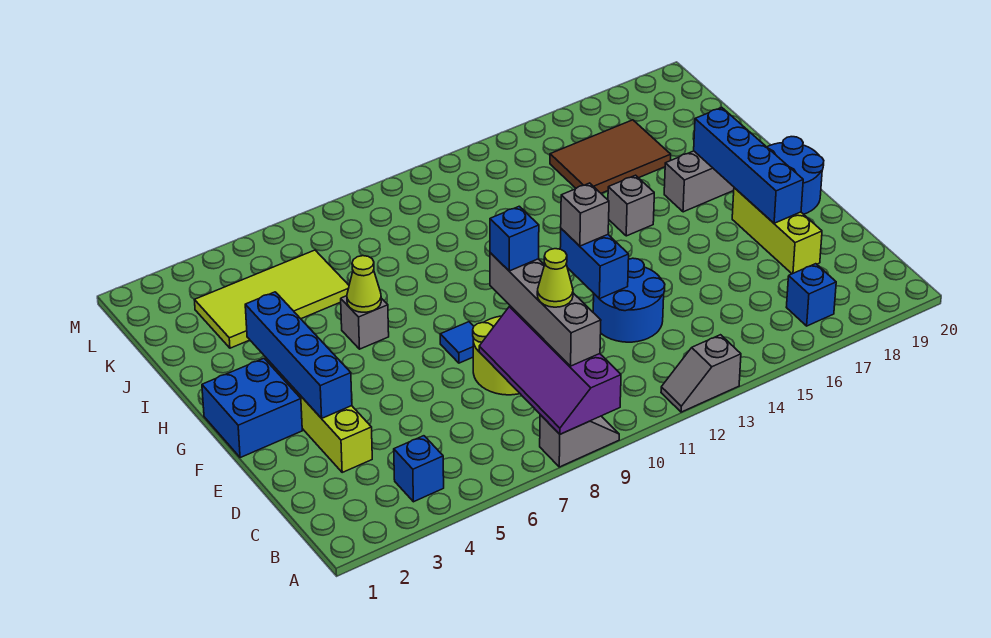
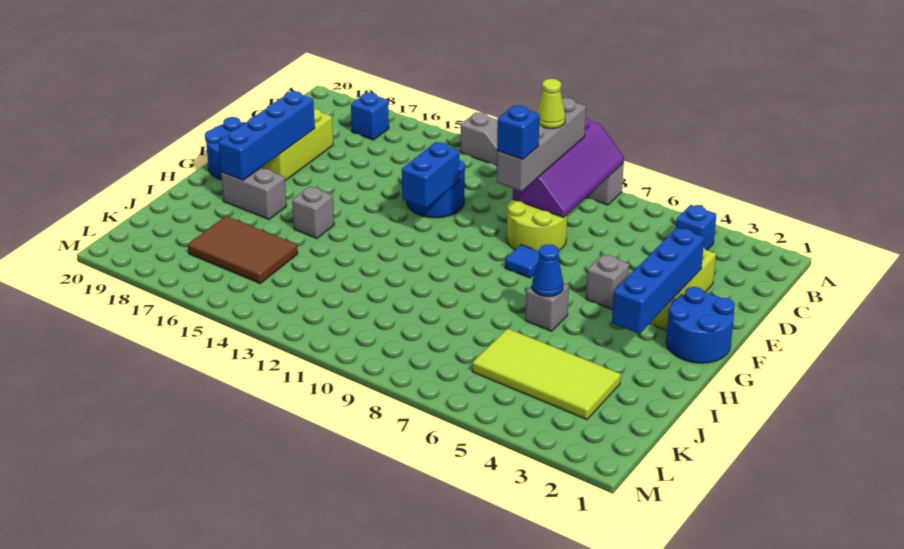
blue brick F1:G2 level 1 -> blue round brick F1:G2 level 1
grey brick F12 level 3 -> grey brick F5 level 1
lime cone H6 level 2 -> blue cone H6 level 2

